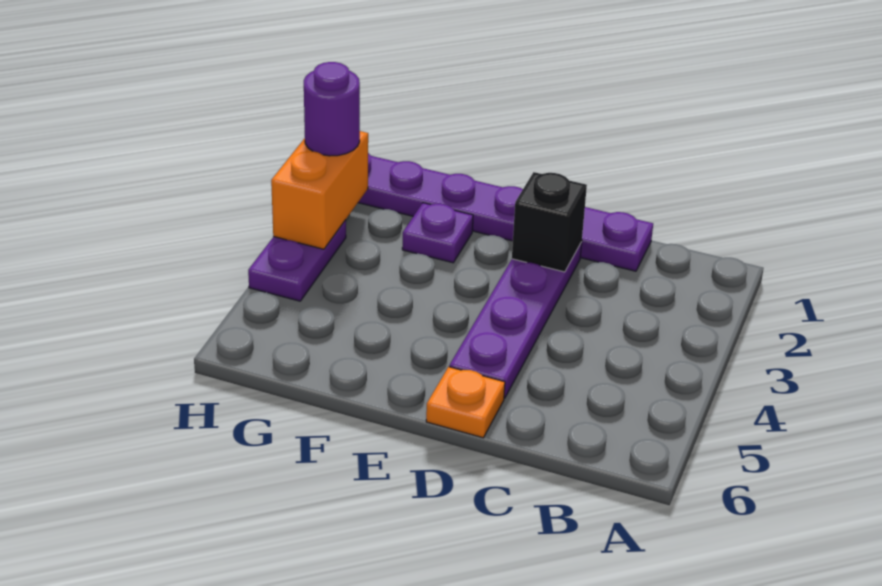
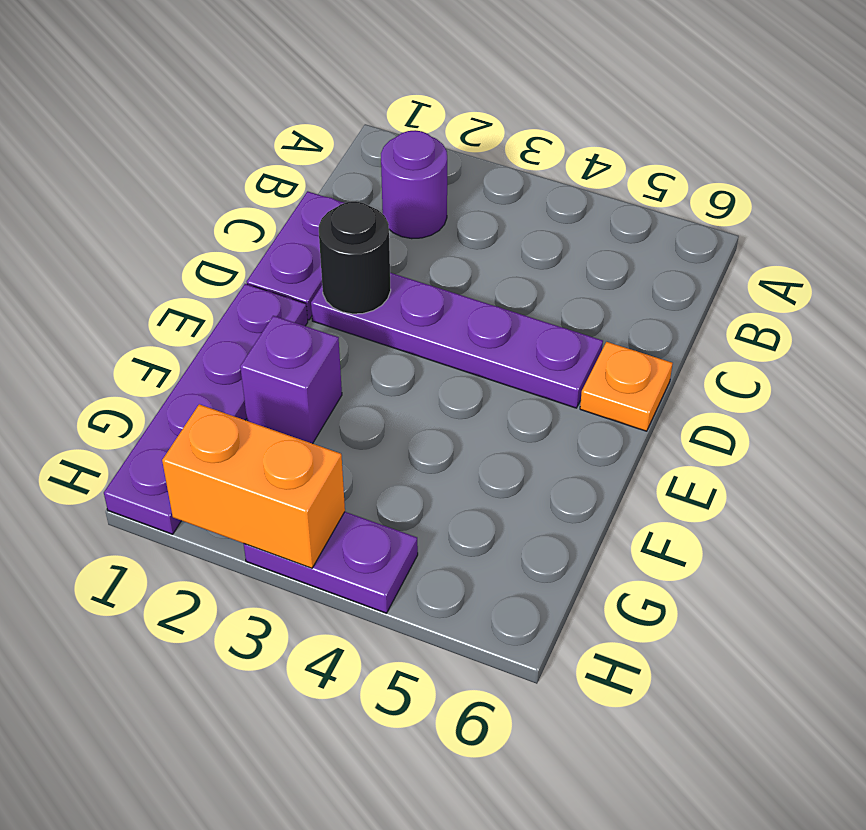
black brick D2 level 2 -> black round brick D2 level 2
purple plate F2 level 1 -> purple brick F2 level 1
purple round brick H2 level 3 -> purple round brick B2 level 1

